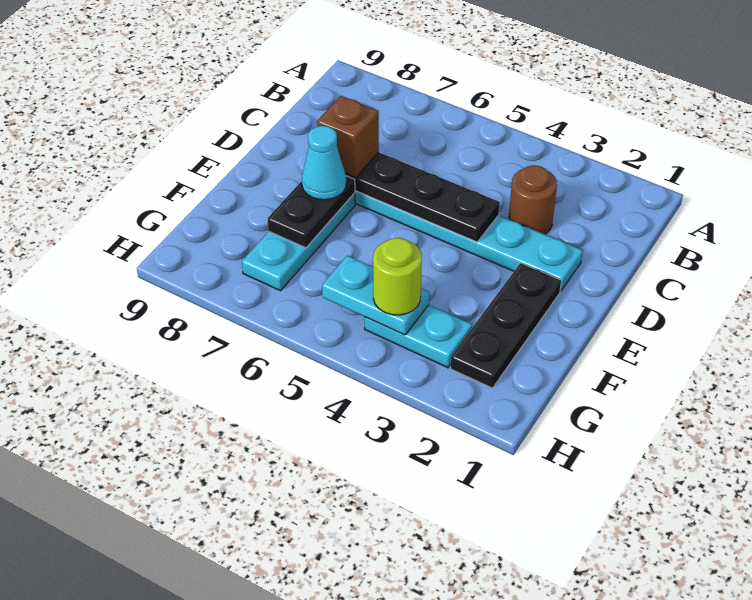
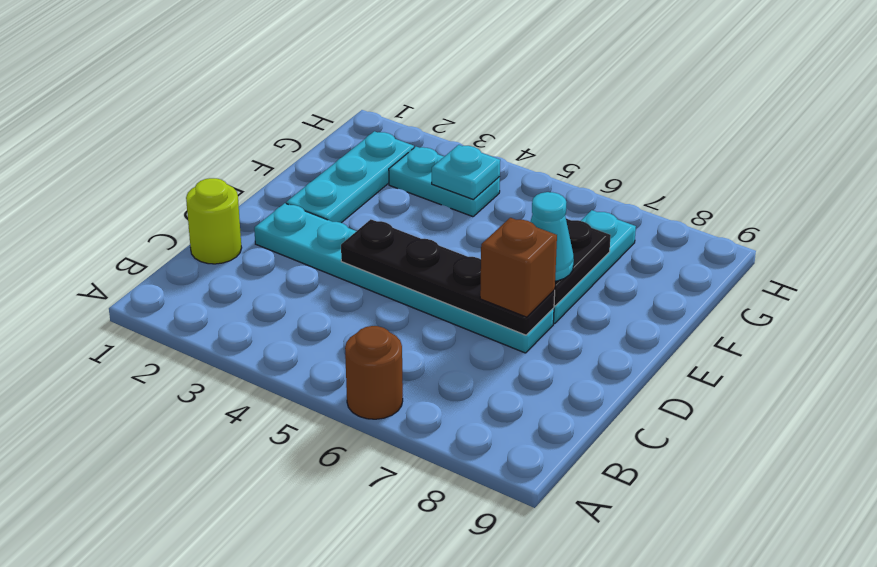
brown round brick C3 level 1 -> brown round brick A6 level 1
black plate E2:G2 level 1 -> cyan plate E2:G2 level 1
cyan plate G4:G5 level 2 -> cyan plate G4 level 2
lime round brick G4 level 3 -> lime round brick C1 level 1

